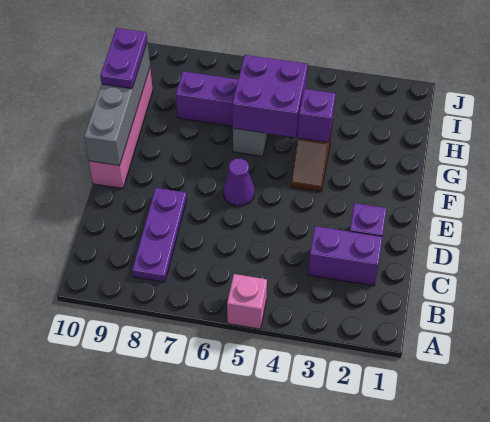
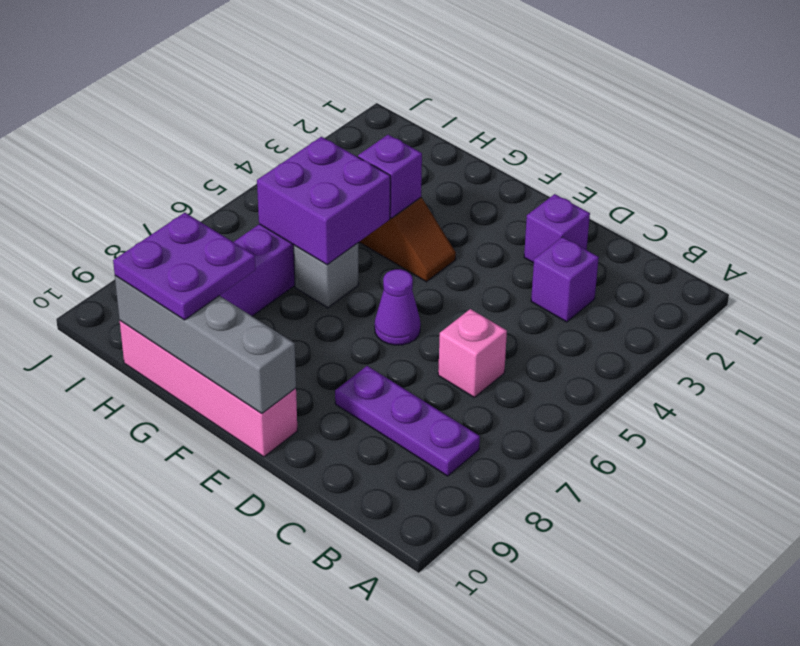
pink brick A5 level 1 -> pink brick C6 level 1
purple brick C2:C3 level 1 -> purple brick C3 level 1
purple plate G10:H10 level 3 -> purple plate G9:H10 level 3

